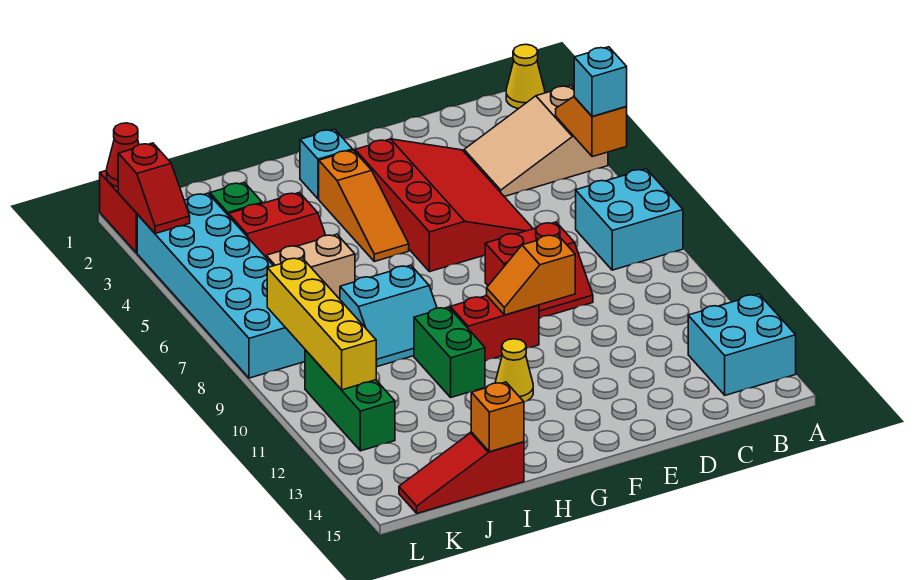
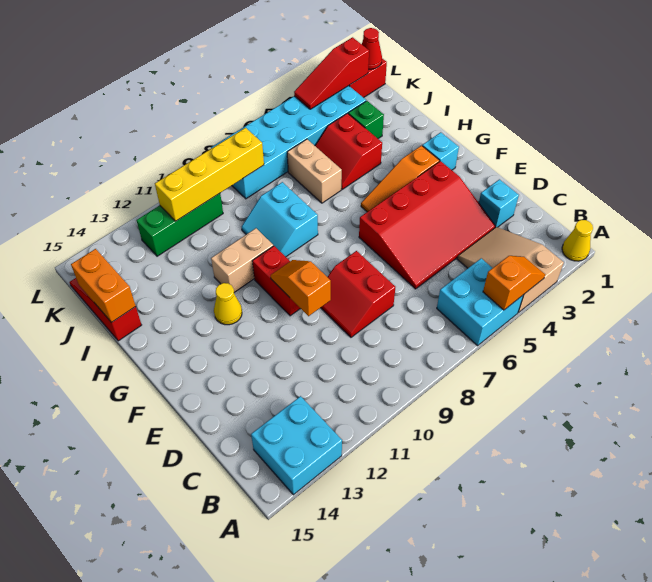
cyan brick A5 level 3 -> cyan brick D2 level 1
cyan brick A7:B8 level 1 -> cyan brick A5:B6 level 1
green brick H10:H11 level 1 -> tan brick H10:H11 level 1
orange brick I15 level 2 -> orange brick I15:J15 level 2
red slope L2:L3 level 2 top 2 -> red slope L2:L4 level 2 top 2

